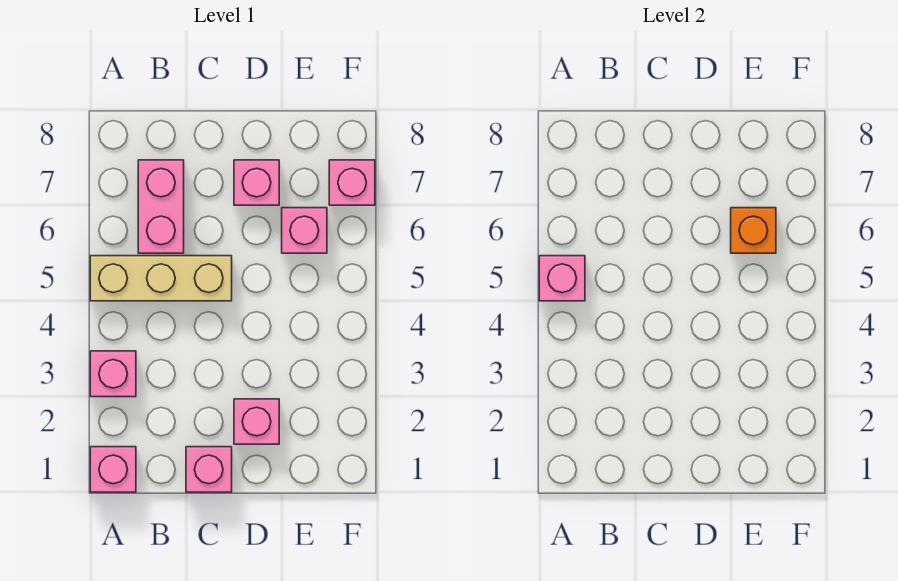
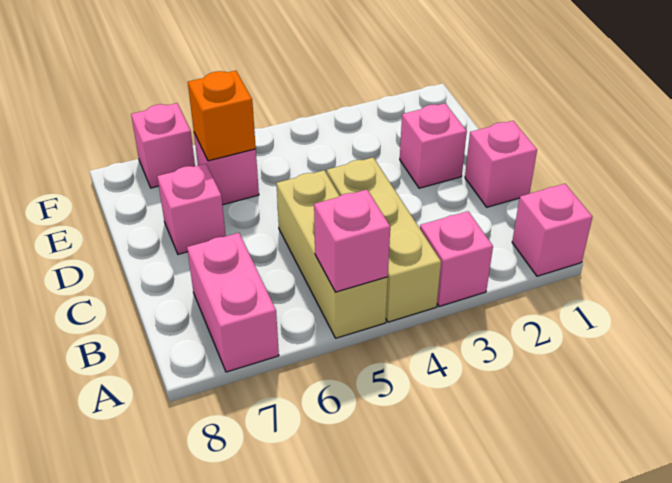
none -> tan brick A4:C4 level 1
pink brick B6:B7 level 1 -> pink brick A7:B7 level 1

